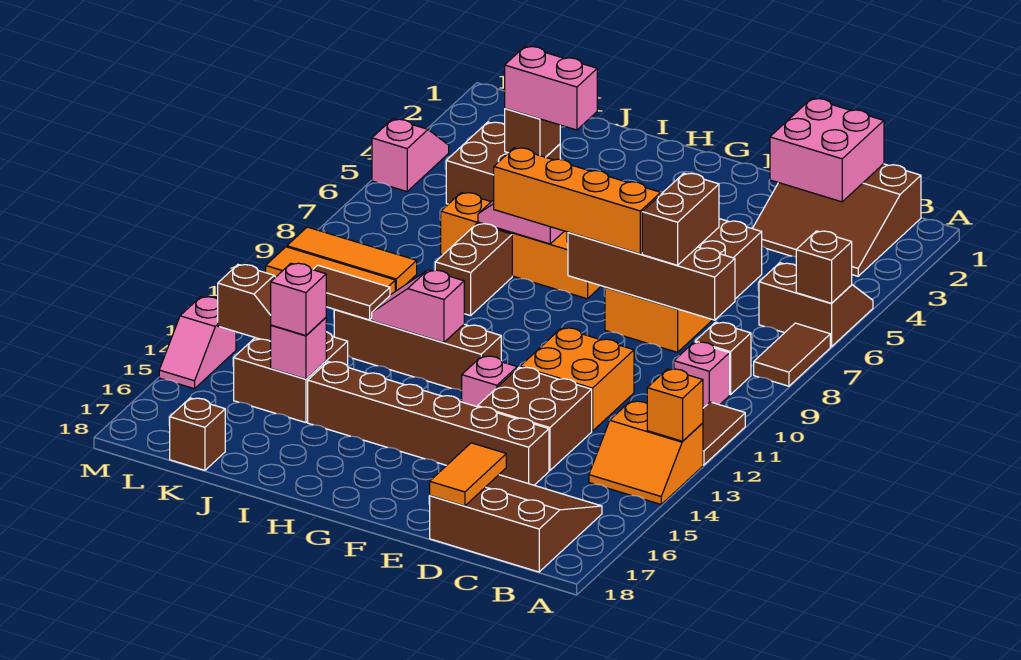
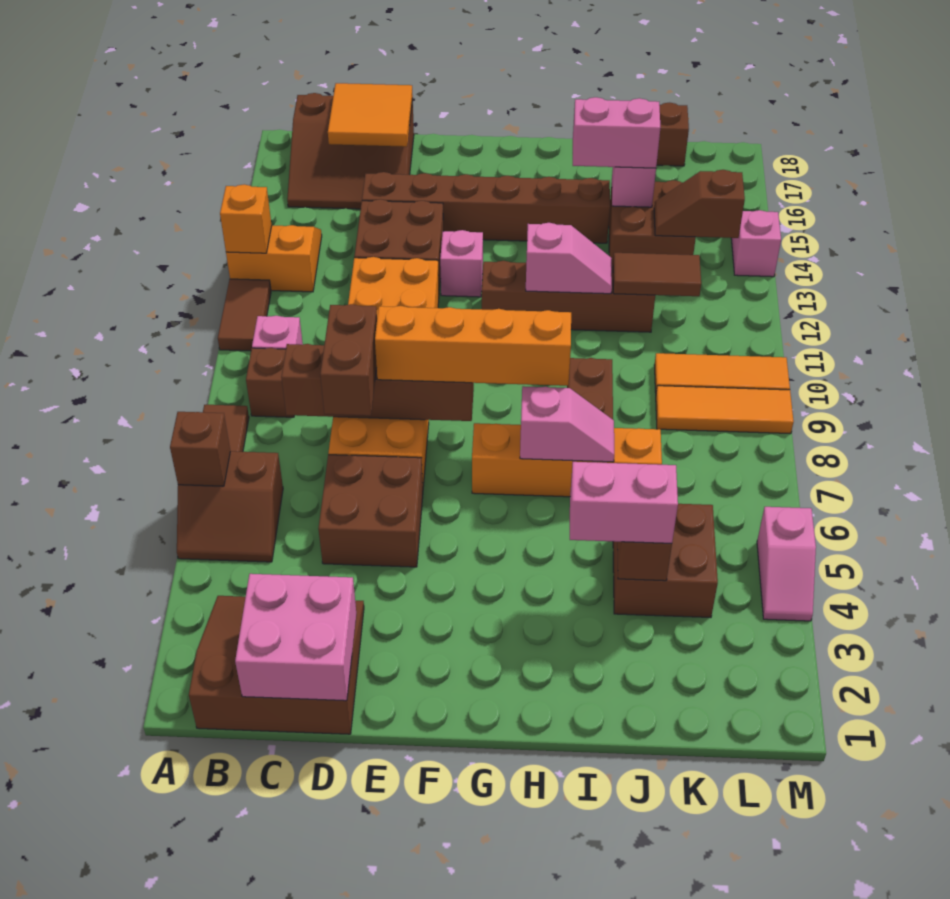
orange tile D17:D18 level 2 -> orange tile C17:D18 level 2
pink brick J15 level 3 -> pink brick I15:J15 level 3

